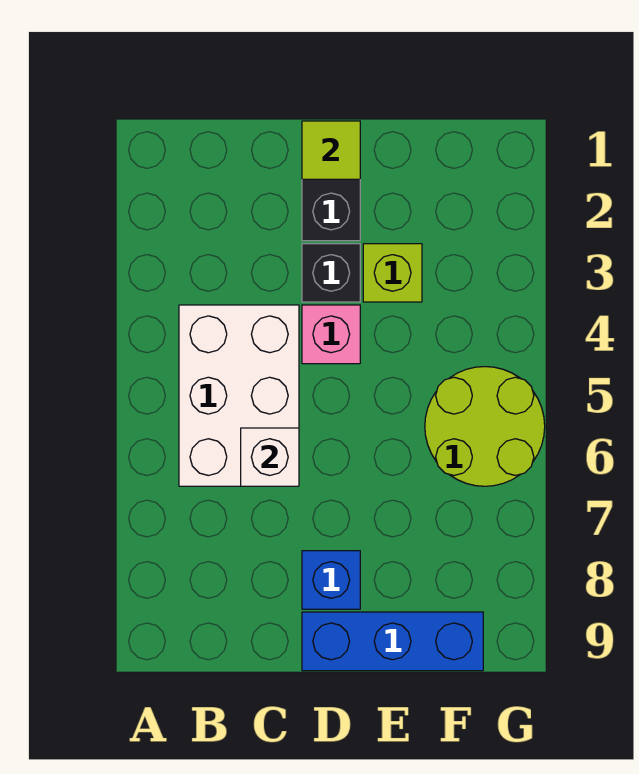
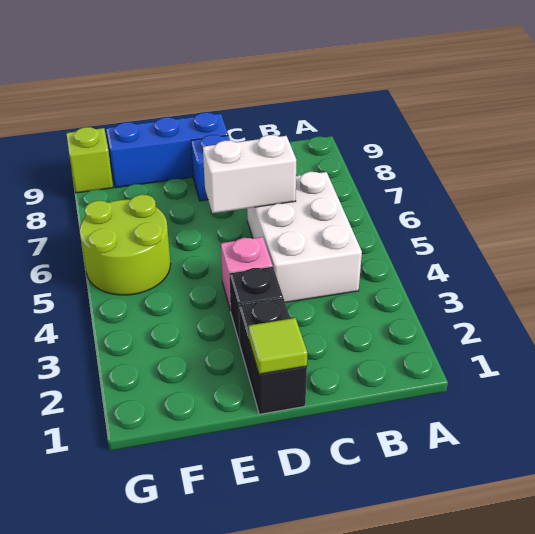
white brick C6 level 2 -> white brick C6:D6 level 2
lime brick E3 level 1 -> lime brick G9 level 1

